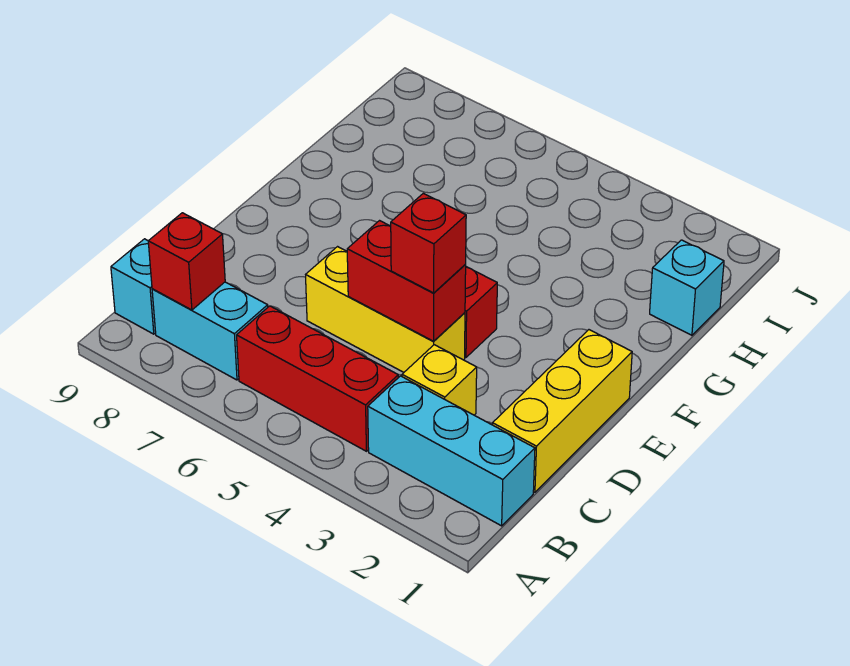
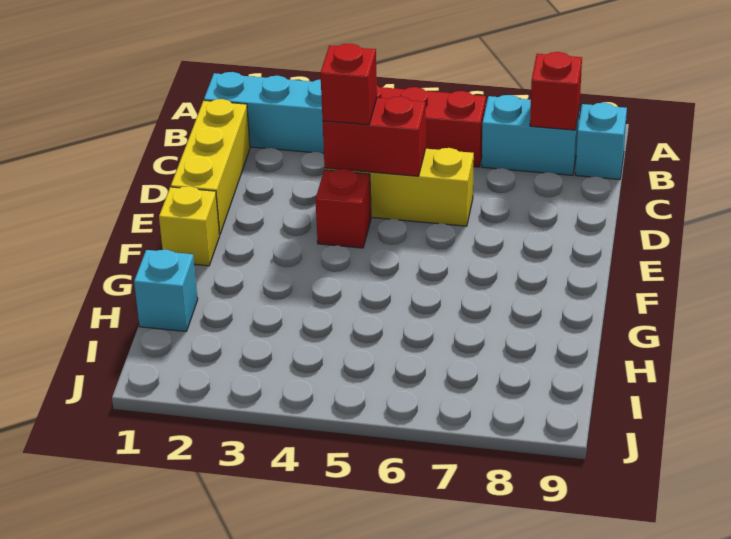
yellow brick C3 level 1 -> yellow brick F1 level 1

